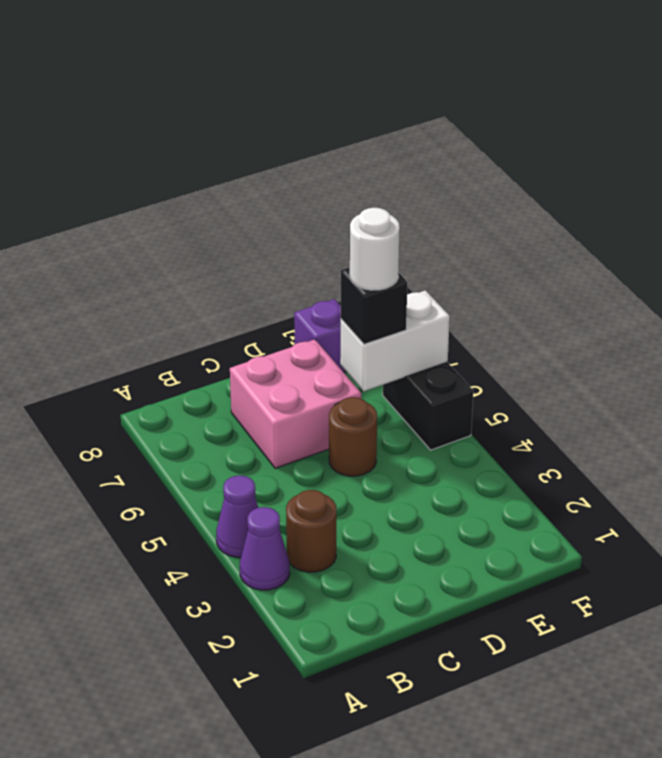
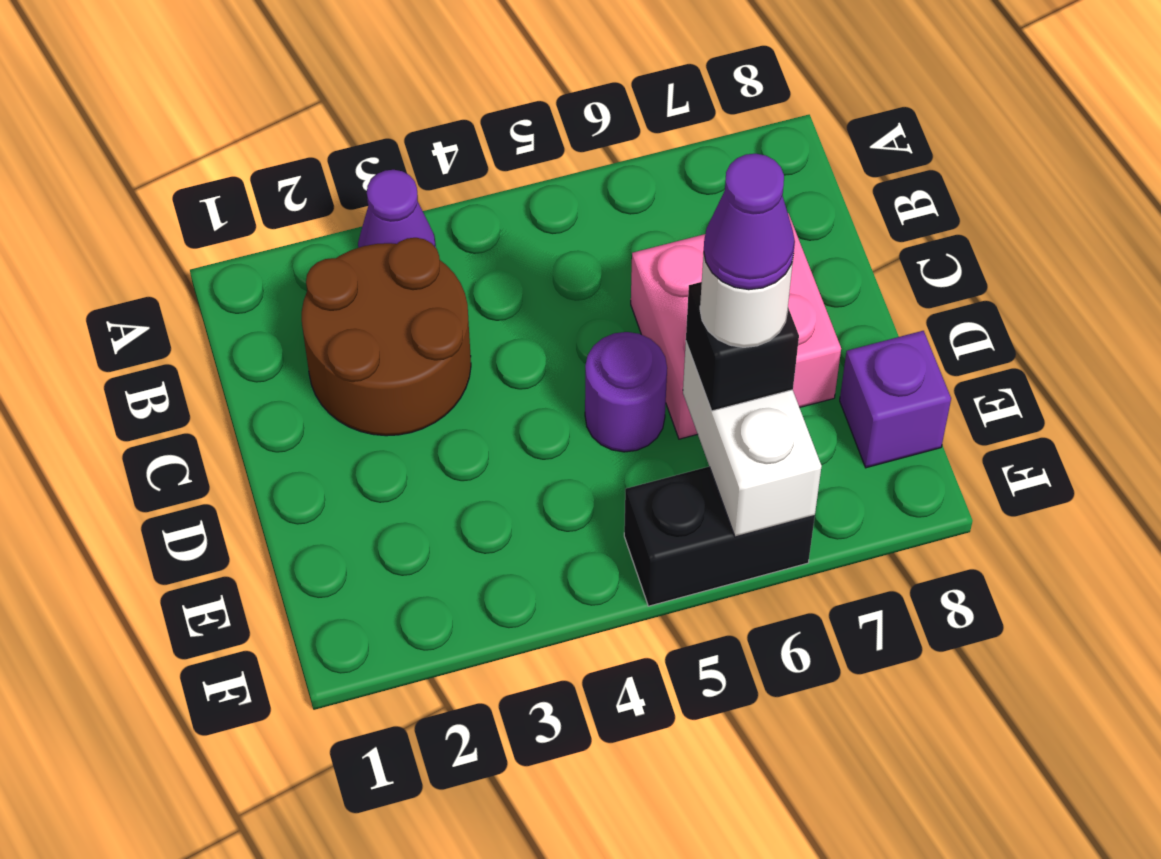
purple cone A4 level 1 -> purple cone E6 level 5
brown round brick B3 level 1 -> brown round brick B2:C3 level 1
brown round brick D5 level 1 -> purple round brick D5 level 1

